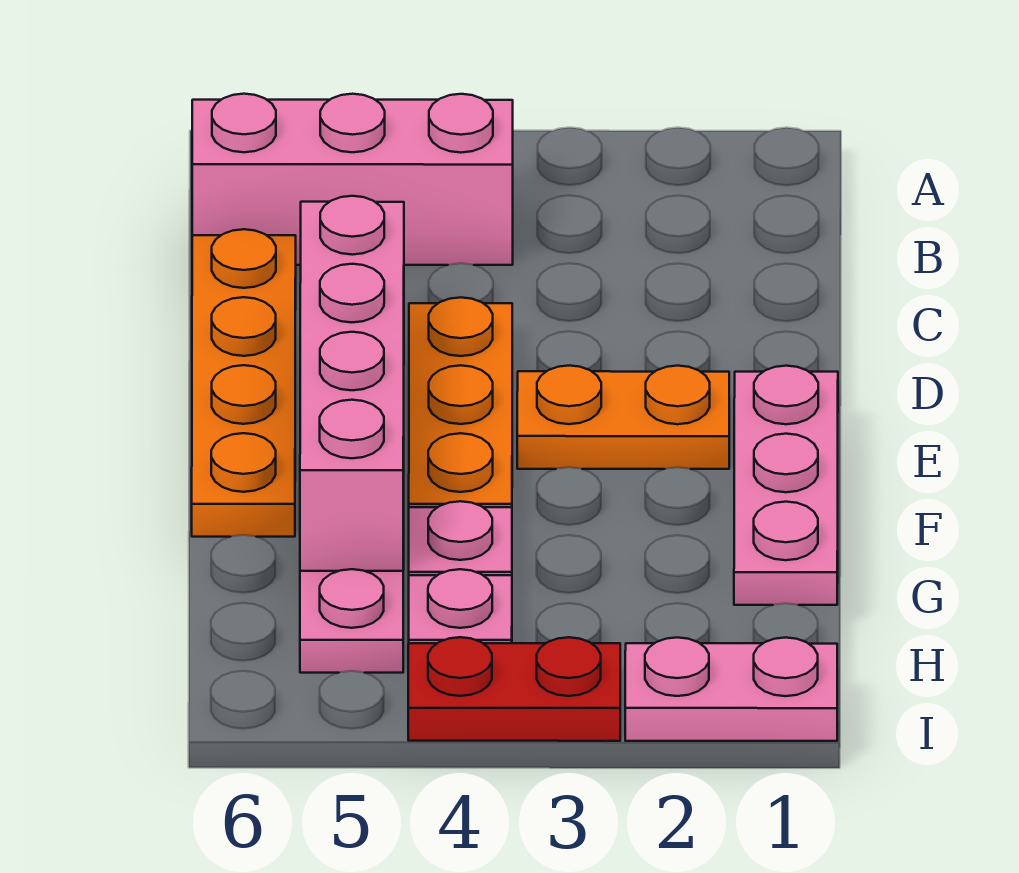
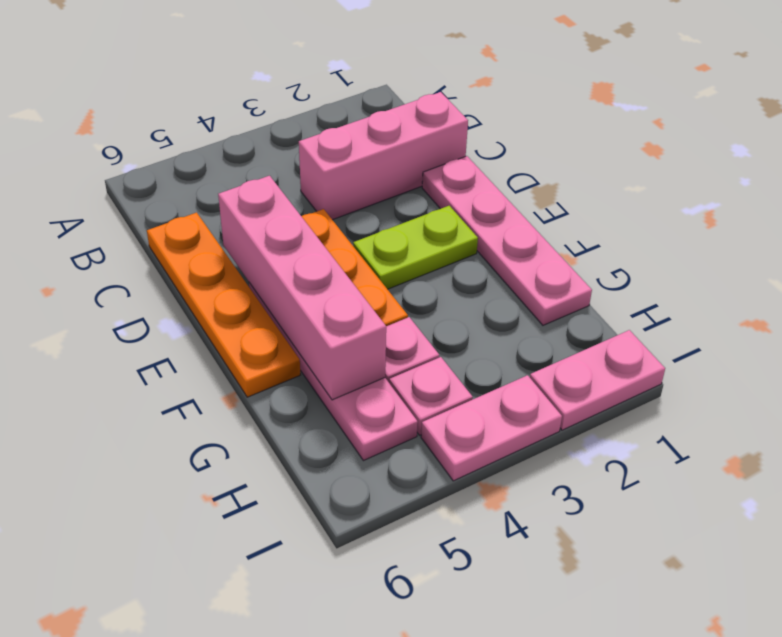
pink brick B4:B6 level 1 -> pink brick C1:C3 level 1
pink plate E1:G1 level 1 -> pink plate D1:G1 level 1
orange plate E2:E3 level 1 -> lime plate E2:E3 level 1
red plate I3:I4 level 1 -> pink plate I3:I4 level 1

